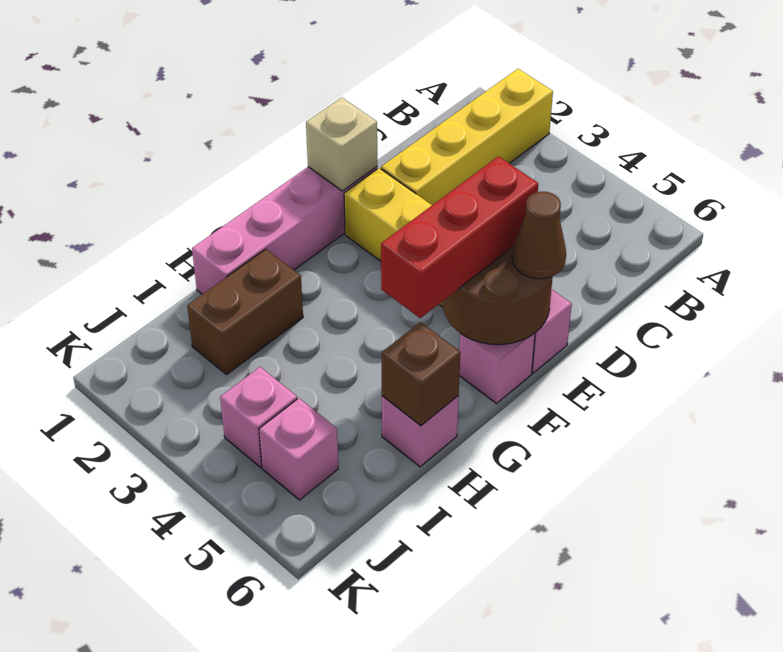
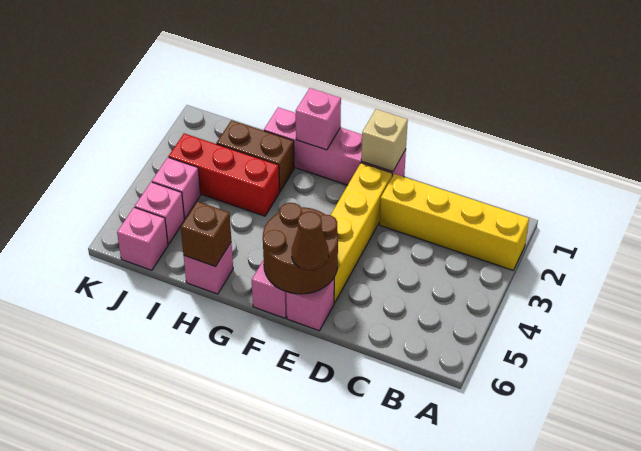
red brick E5:G5 level 3 -> red brick H3:J3 level 1
none -> pink brick G1 level 2
none -> pink brick J6 level 1

